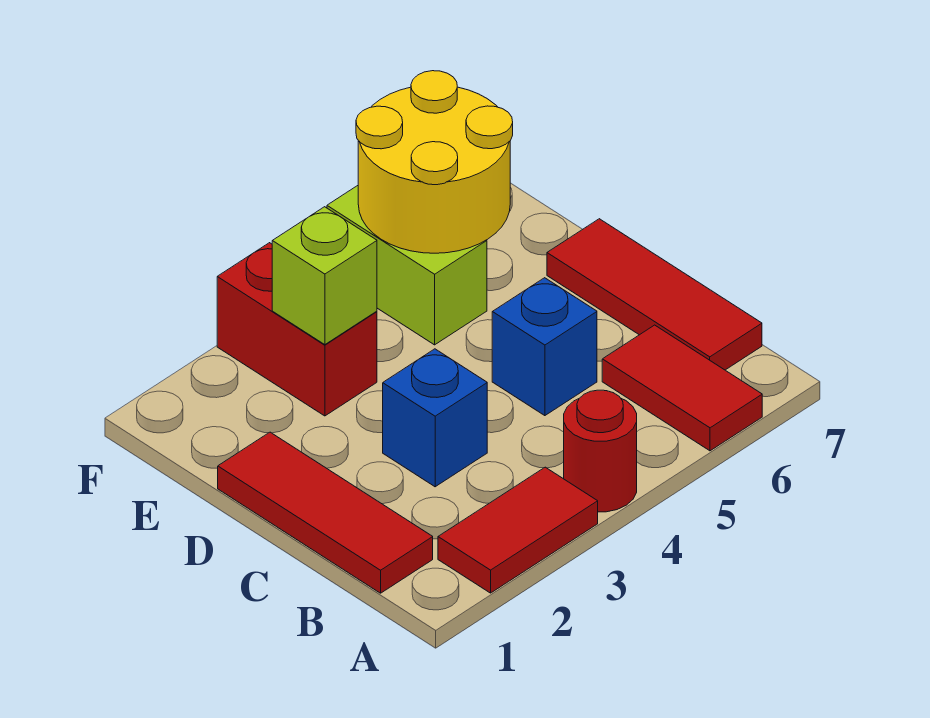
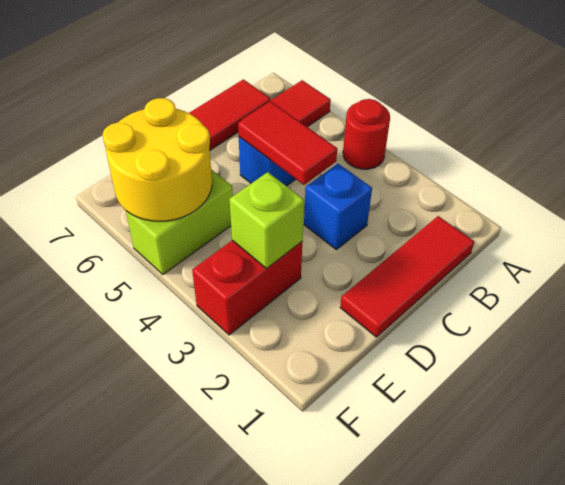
red tile A2:A3 level 1 -> red tile C4:C5 level 2

